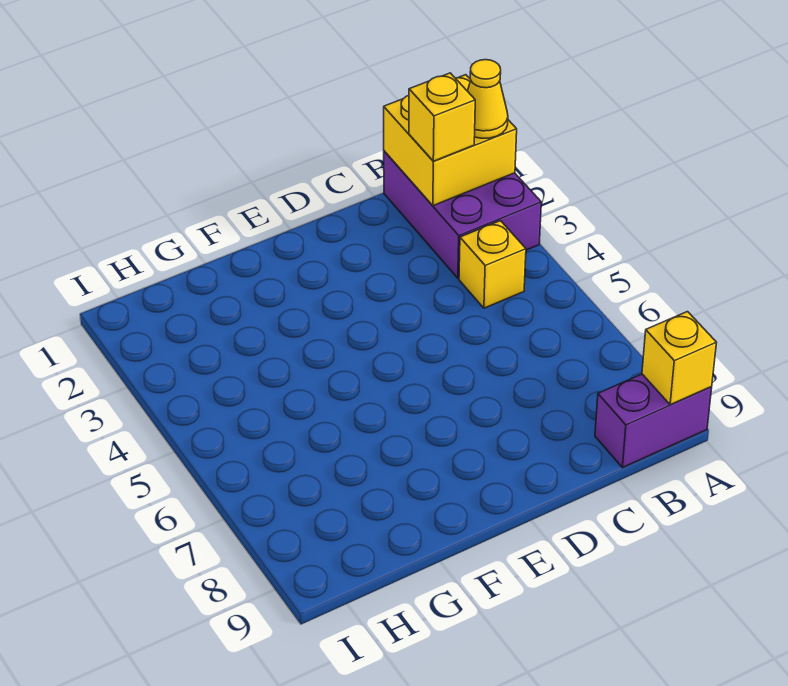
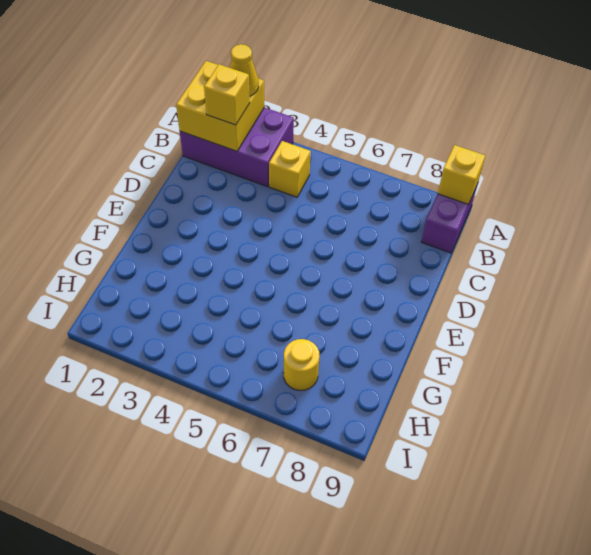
none -> yellow round brick H7 level 1

